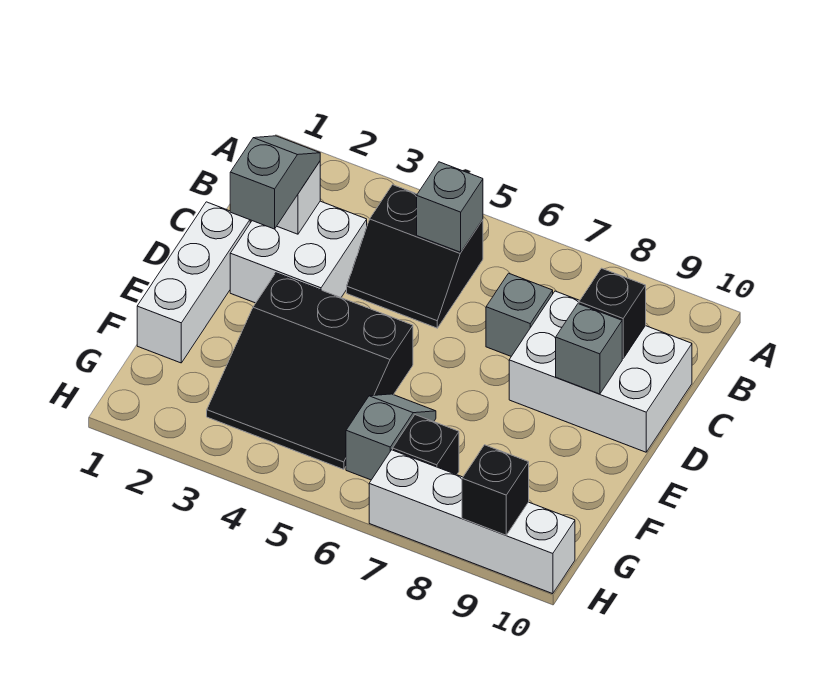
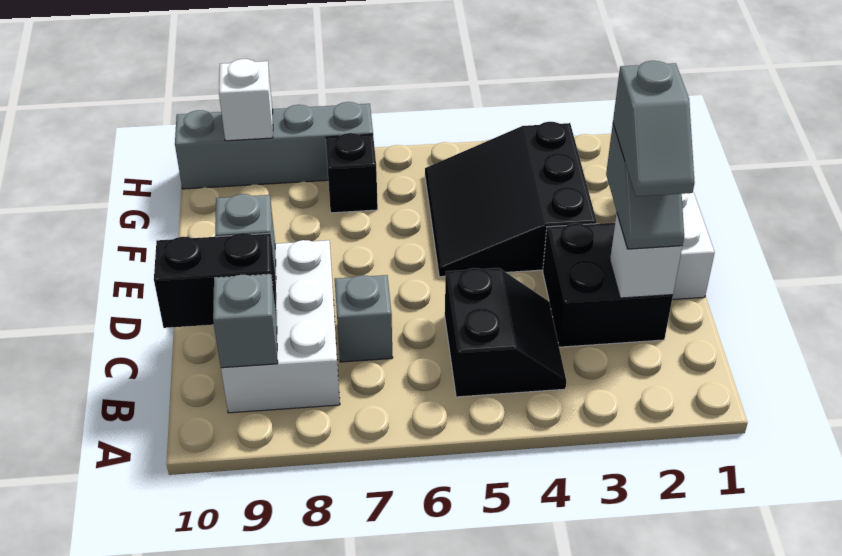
black slope B4:C5 level 1 top B -> black slope B4:C5 level 1 top 5
grey brick B5 level 2 -> grey brick B9 level 2
white brick C2:D3 level 1 -> black brick C2:D3 level 1
white brick C8:D10 level 1 -> white brick B8:D9 level 1
black brick C9 level 2 -> black brick C9:C10 level 2
black slope E3:G5 level 1 top E -> black slope E3:G5 level 1 top 3
grey slope F6:G6 level 1 top G -> grey slope C2:D2 level 4 top D
white brick H7:H10 level 1 -> grey brick H7:H10 level 1
black brick H9 level 2 -> white brick H9 level 2

